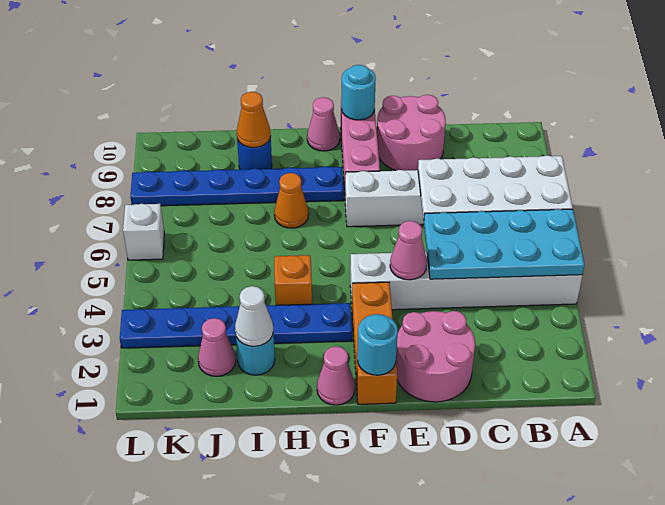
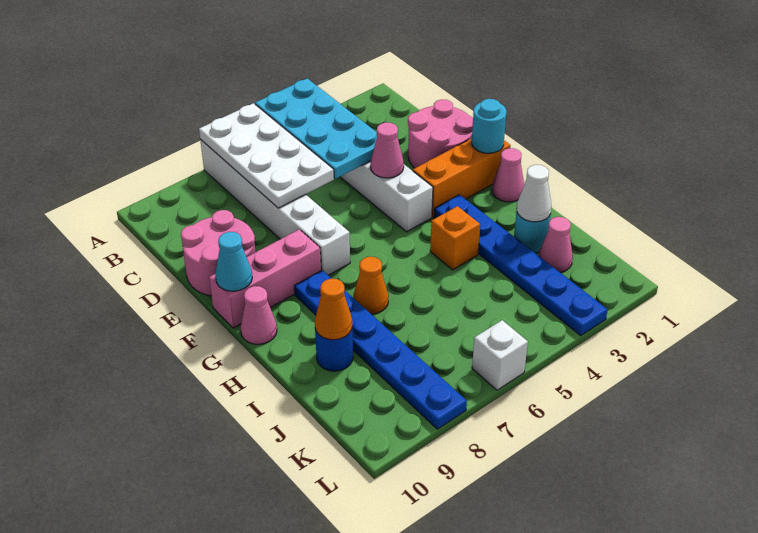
cyan round brick F10 level 2 -> cyan cone F10 level 2

